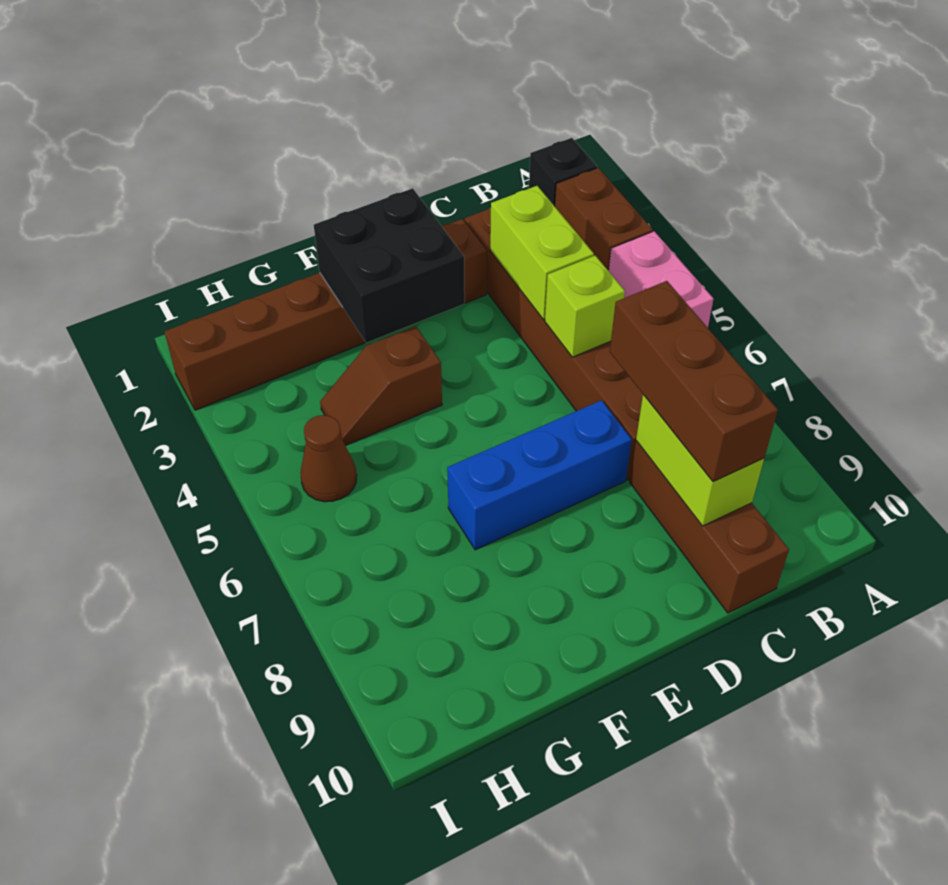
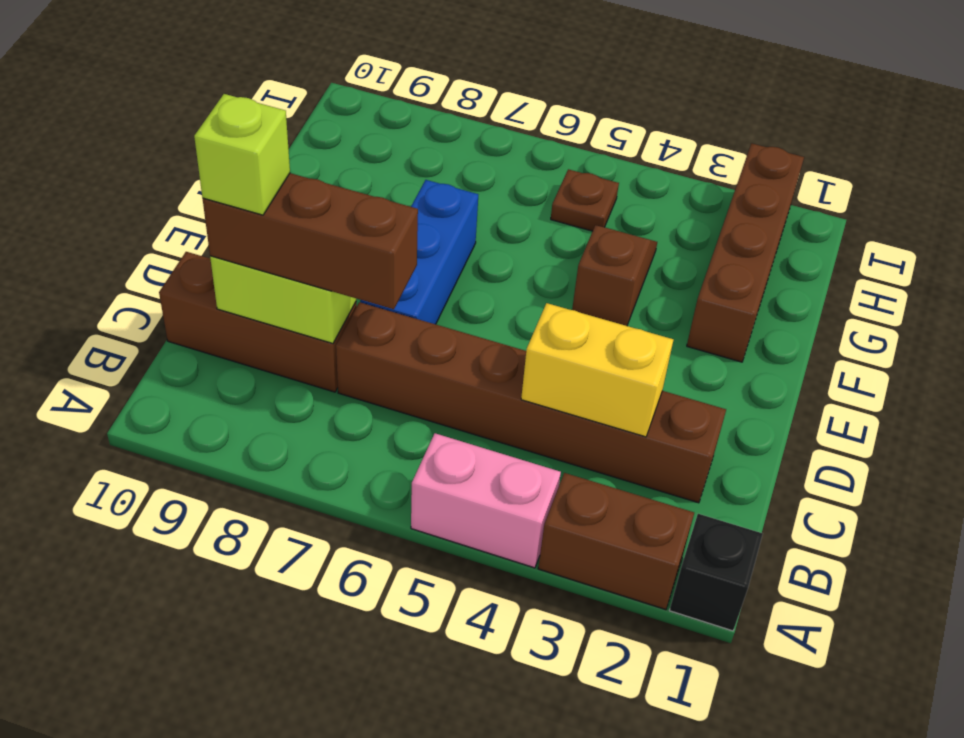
lime brick C3:C4 level 2 -> yellow brick C3:C4 level 2
lime brick C5 level 2 -> lime brick C9 level 4
brown brick D2:I2 level 1 -> brown brick F2:I2 level 1
black brick E2:F3 level 2 -> none
brown cone H5 level 1 -> brown plate H5 level 1

